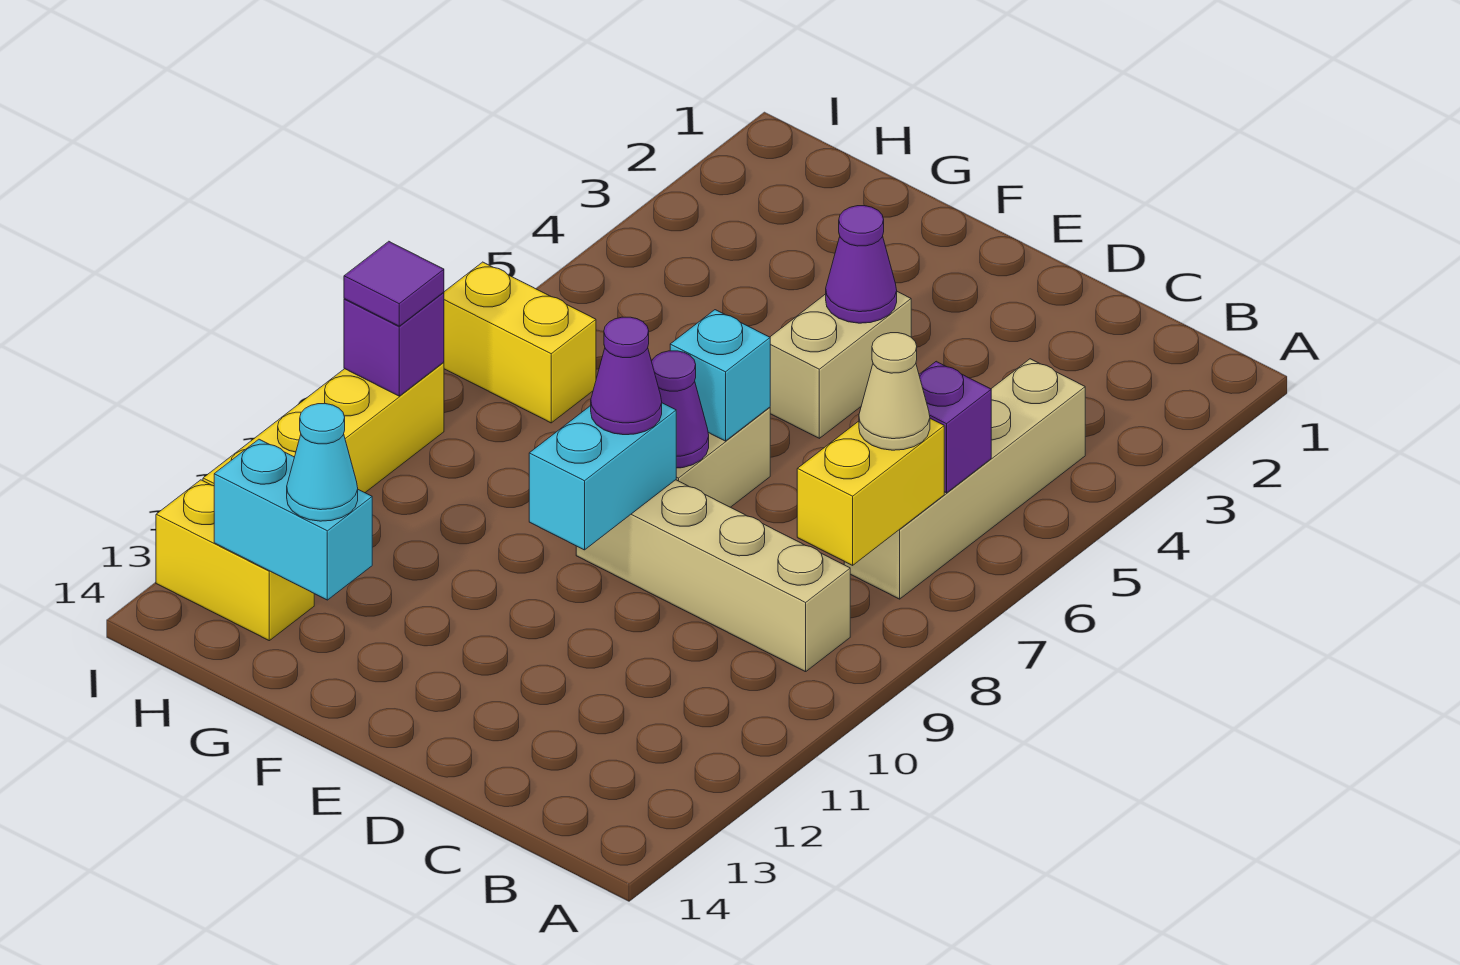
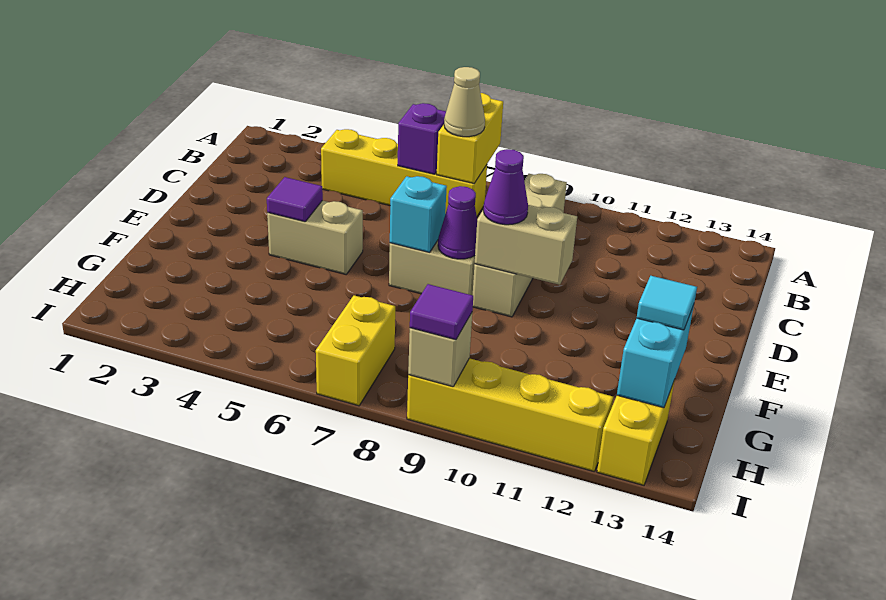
tan brick B4:B7 level 1 -> yellow brick B4:B7 level 1
yellow brick B7:B8 level 2 -> yellow brick A7:B7 level 2
purple cone E4 level 2 -> purple tile E4 level 2
cyan brick E9:E10 level 2 -> tan brick E9:E10 level 2
cyan cone G13 level 3 -> cyan tile G13 level 3
purple brick I9 level 2 -> tan brick I9 level 2

